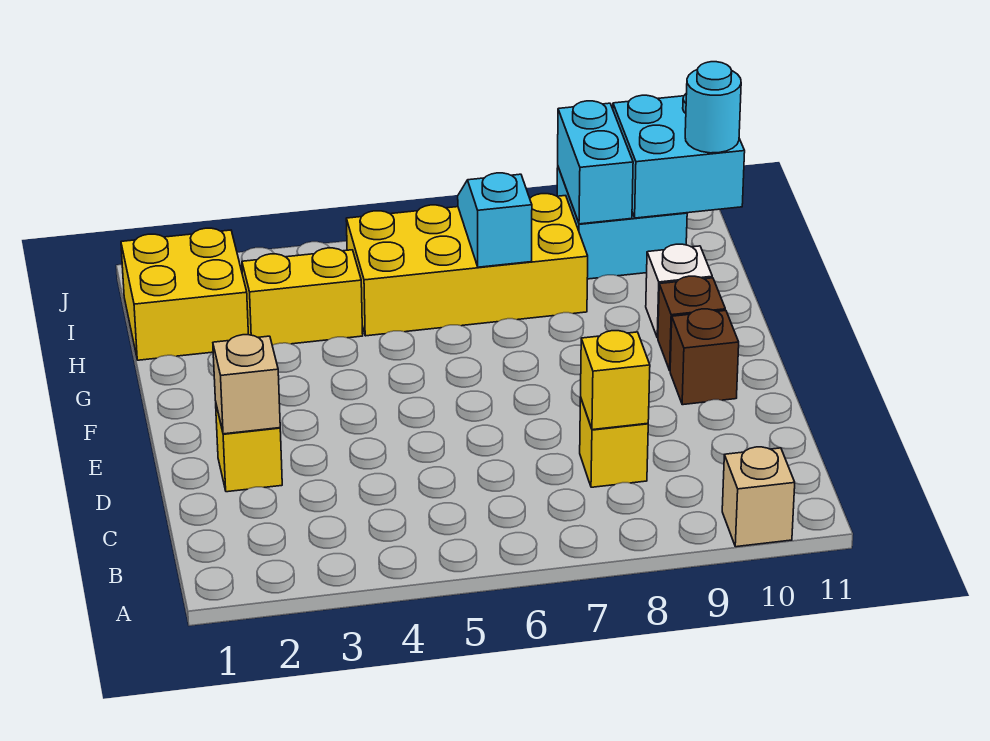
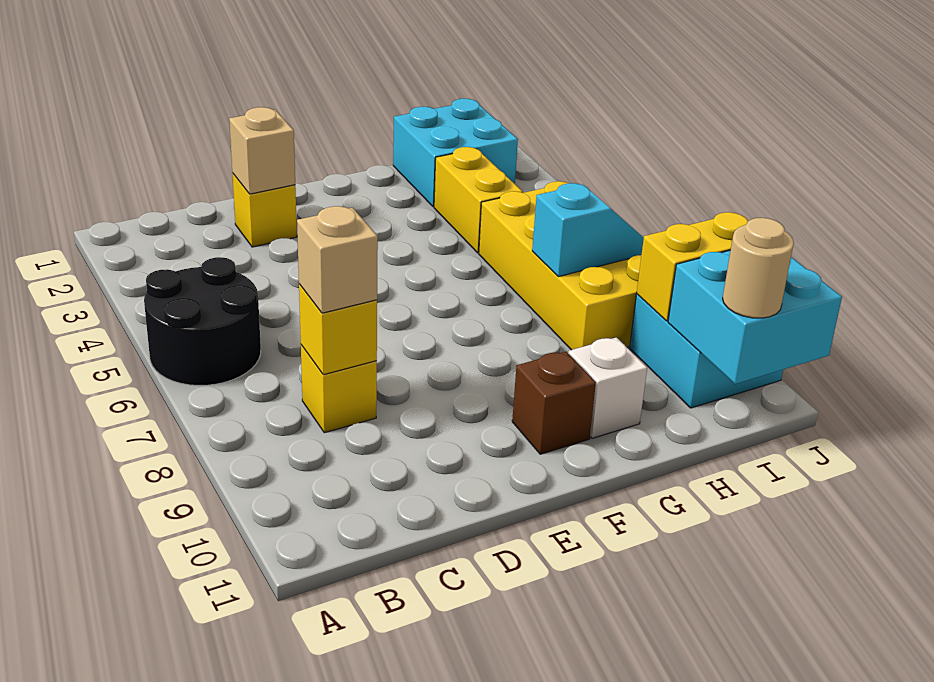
none -> black round brick A5:B6 level 1
tan brick A10 level 1 -> tan brick C8 level 3
brown brick E10 level 1 -> none
yellow brick H1:I2 level 1 -> cyan brick H1:I2 level 1
cyan brick I9:J9 level 2 -> yellow brick I9:J9 level 2
cyan round brick I11 level 3 -> tan round brick I11 level 3

